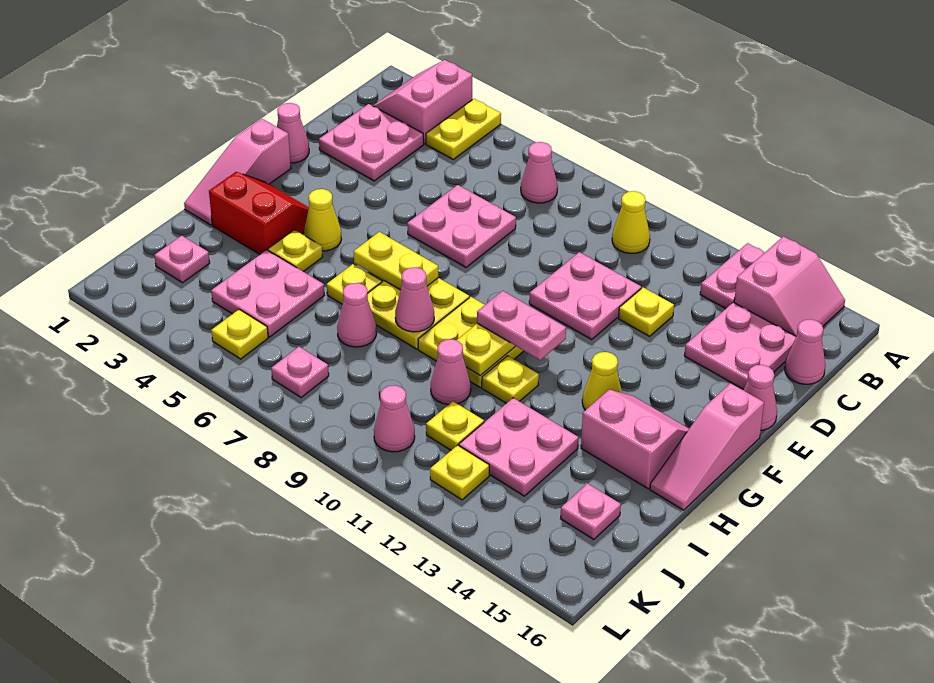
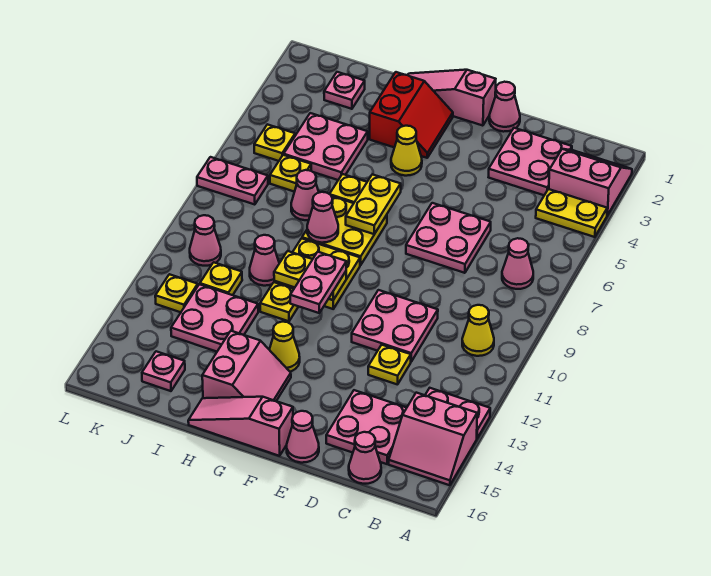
yellow plate H4 level 1 -> yellow plate J6 level 1
pink plate K7 level 1 -> pink plate K7:L7 level 1

